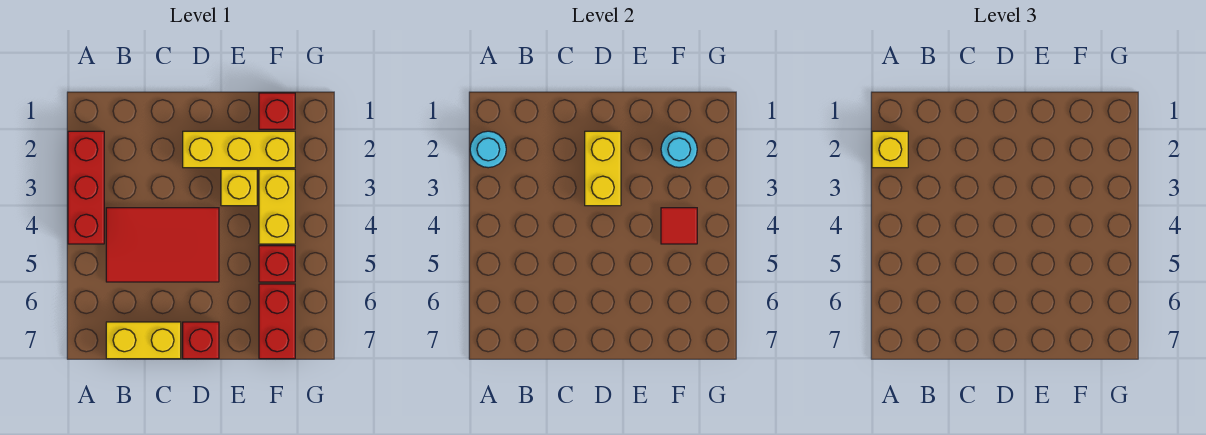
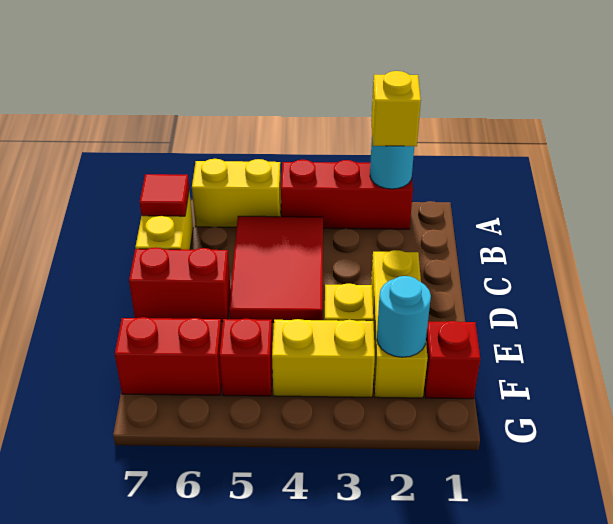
yellow brick D2:D3 level 2 -> yellow brick A5:A6 level 1
red brick D7 level 1 -> red brick D6:D7 level 1
red tile F4 level 2 -> red tile B7 level 2

